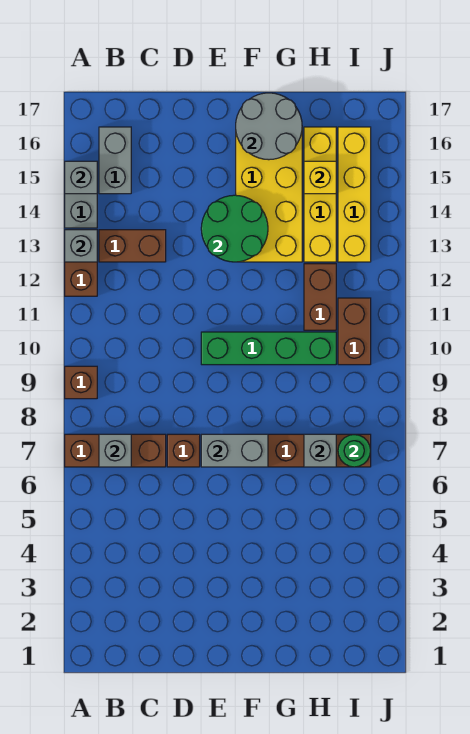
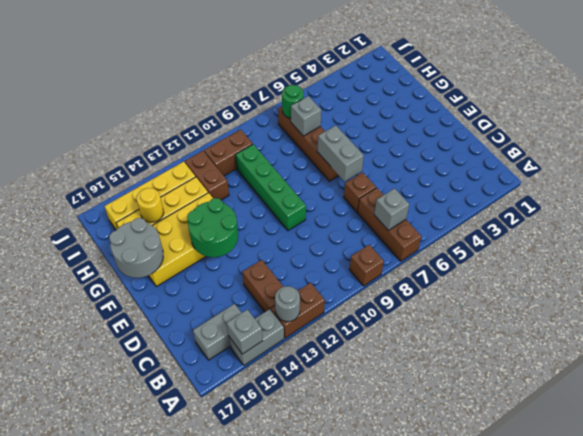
grey brick A13 level 2 -> grey round brick A13 level 2
brown brick H11:H12 level 1 -> brown brick H12:I12 level 1
yellow brick H15 level 2 -> yellow round brick H15 level 2

